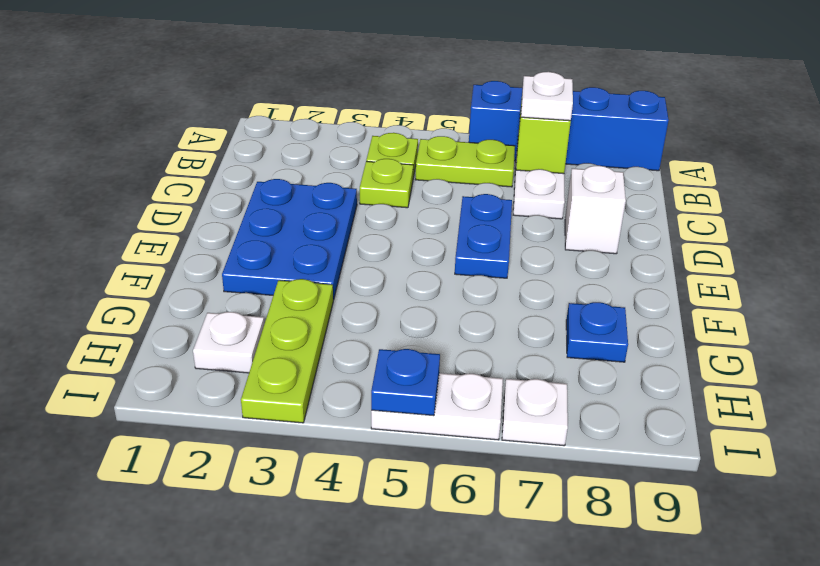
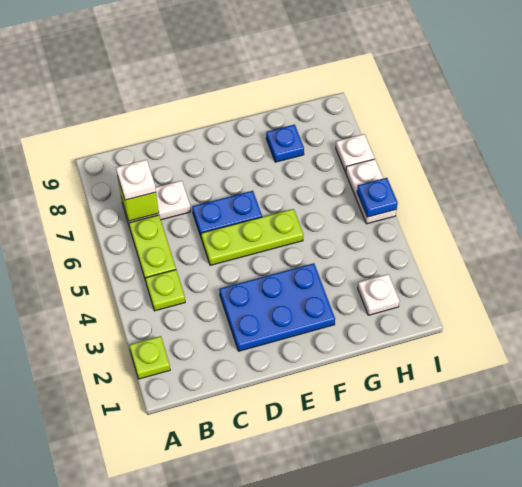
blue brick A6:A9 level 1 -> none
lime plate C4 level 1 -> lime plate A2 level 1
white brick D8 level 1 -> none
lime plate G3:I3 level 1 -> lime plate D5:F5 level 1

